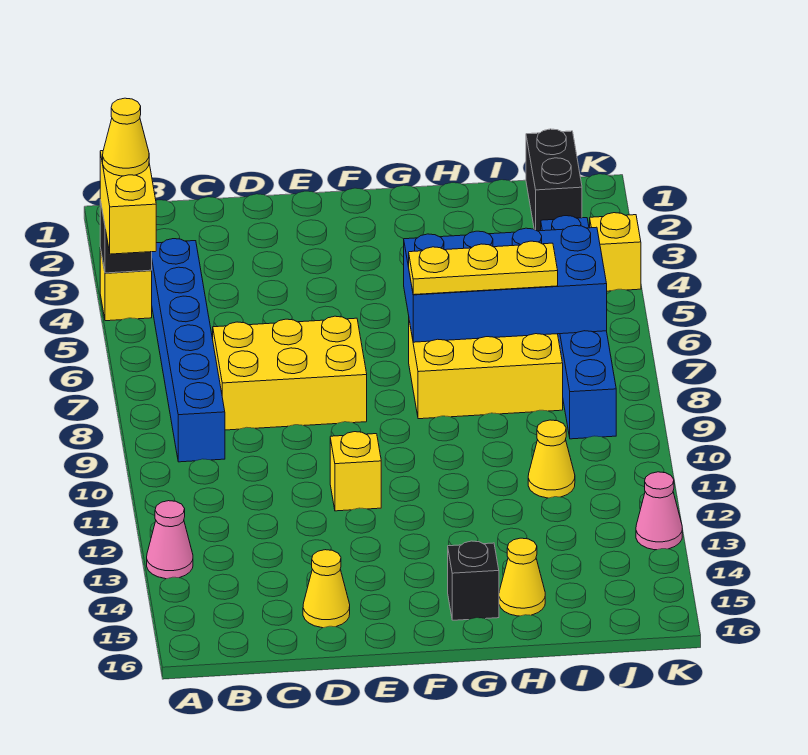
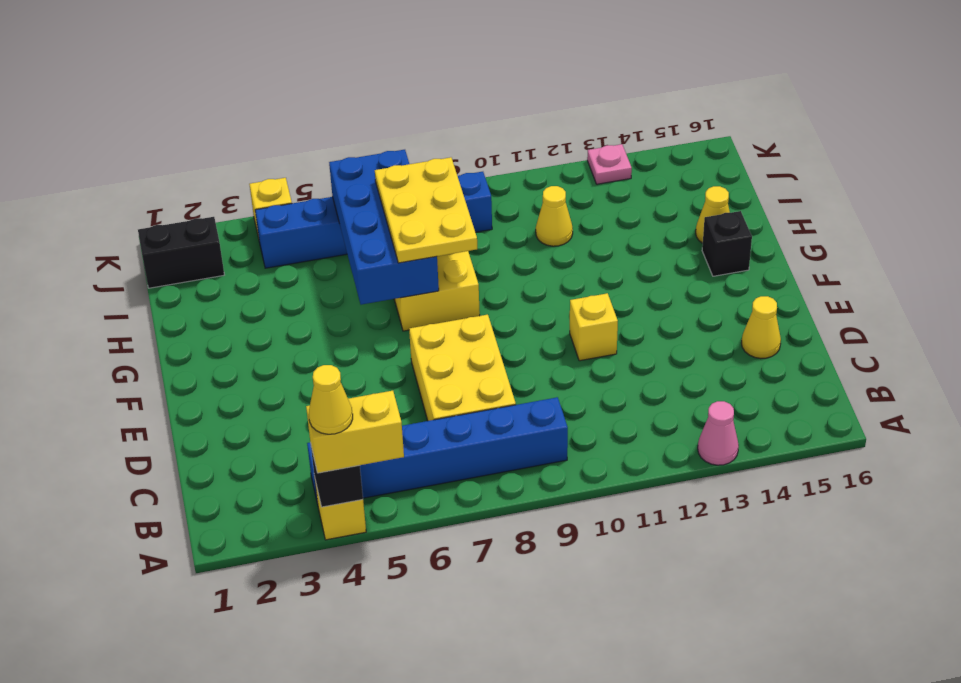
yellow plate G7:I7 level 3 -> yellow plate G7:I8 level 3
pink cone K13 level 1 -> pink plate K13 level 1

